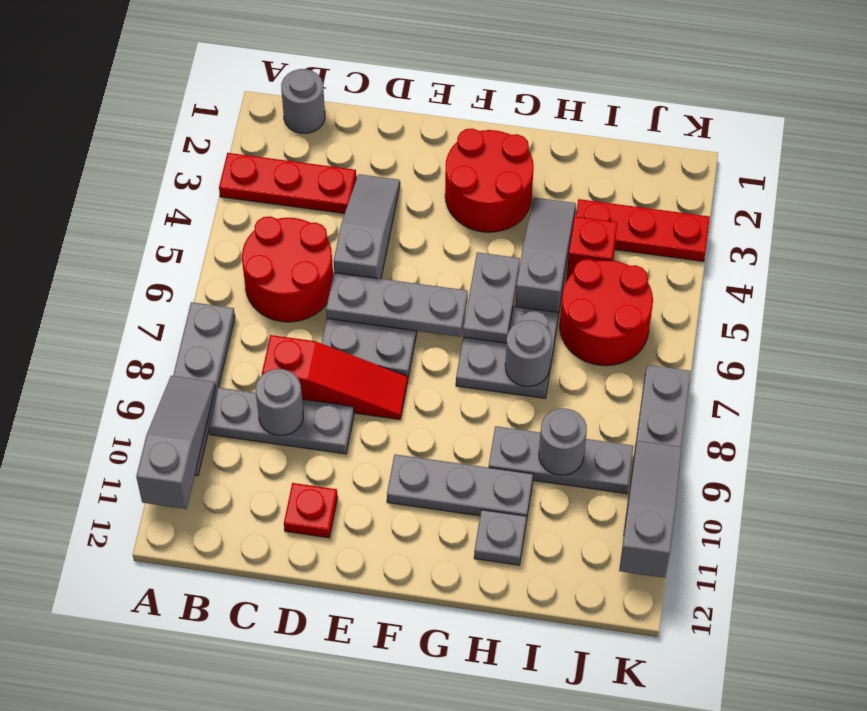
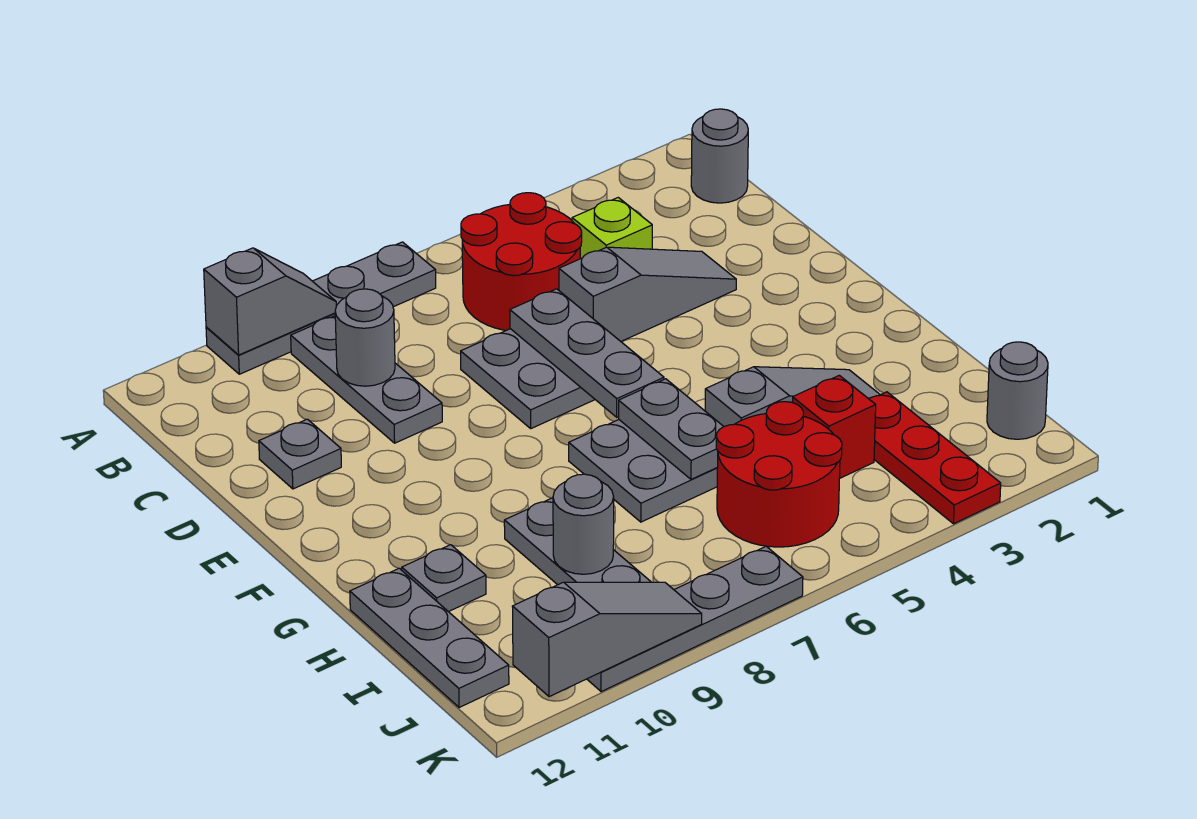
red plate A3:C3 level 1 -> none
grey slope A9:A11 level 2 top 11 -> grey slope A9:A10 level 2 top 10
none -> lime brick C4 level 1
red slope C8:E8 level 1 top C -> none
red plate D11 level 1 -> grey plate D11 level 1
red round brick F2:G3 level 1 -> none
grey plate F10:H10 level 1 -> grey plate H12:J12 level 1
grey plate G5:G6 level 2 -> grey plate G6:H6 level 2
grey round brick H7 level 2 -> grey round brick J1 level 1

